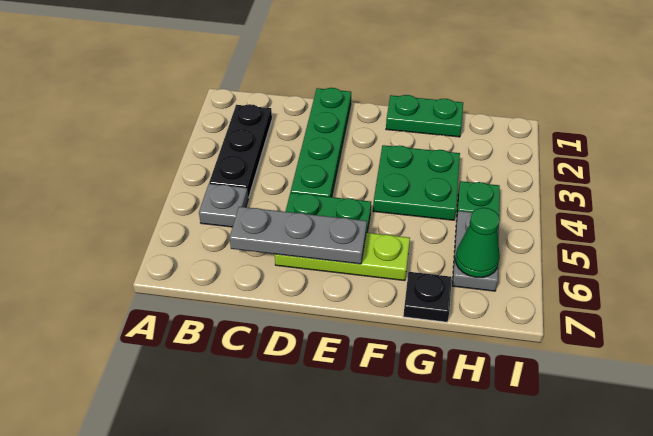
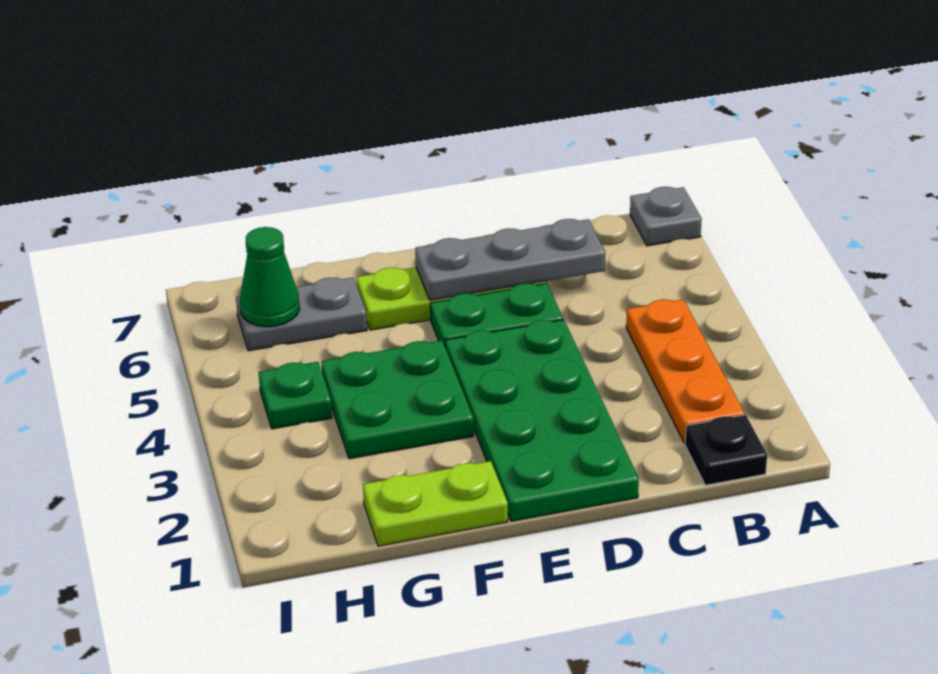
black plate B2:B4 level 1 -> orange plate B2:B4 level 1
grey plate B5 level 1 -> grey plate A7 level 1
green plate D1:D4 level 1 -> green plate D1:E4 level 1
green plate F1:G1 level 1 -> lime plate F1:G1 level 1
black plate G7 level 1 -> black plate B1 level 1
grey plate H5:H6 level 1 -> grey plate G6:H6 level 1

